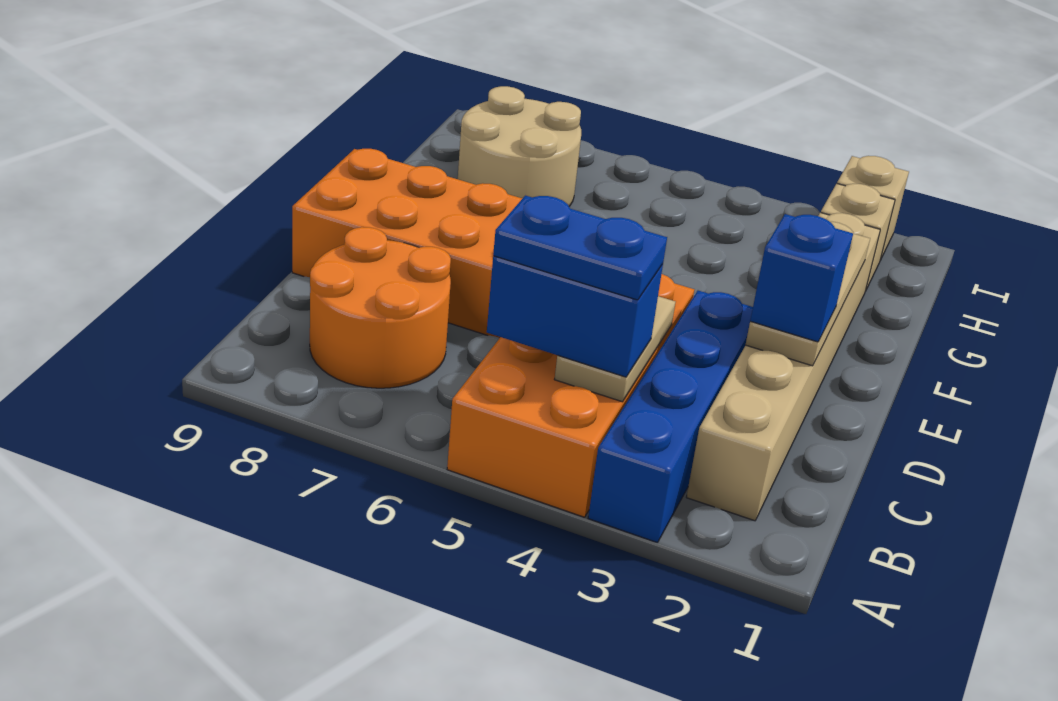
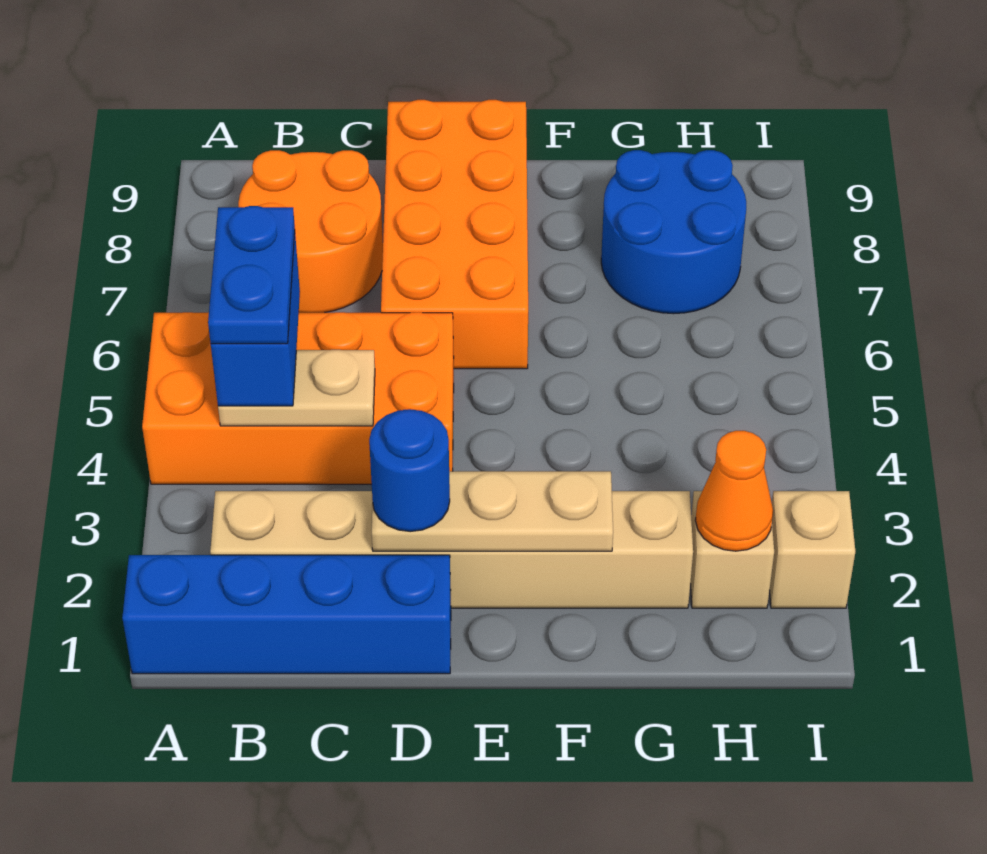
blue brick A3:D3 level 1 -> blue brick A1:D1 level 1
blue brick D2 level 3 -> blue round brick D2 level 3
tan round brick G7:H8 level 1 -> blue round brick G7:H8 level 1
none -> orange cone H2 level 2

